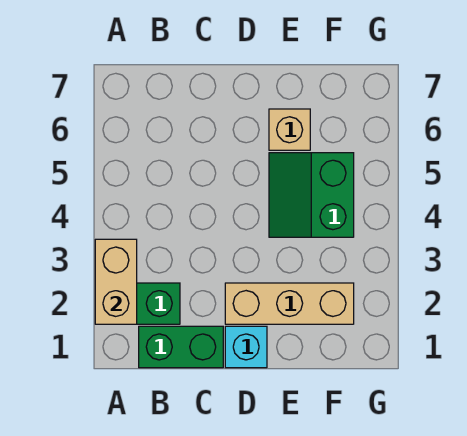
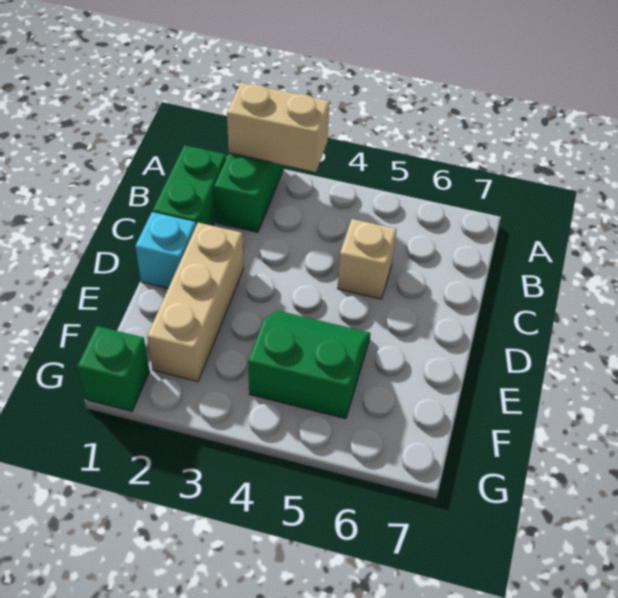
tan brick E6 level 1 -> tan brick C5 level 1
none -> green brick G1 level 1

